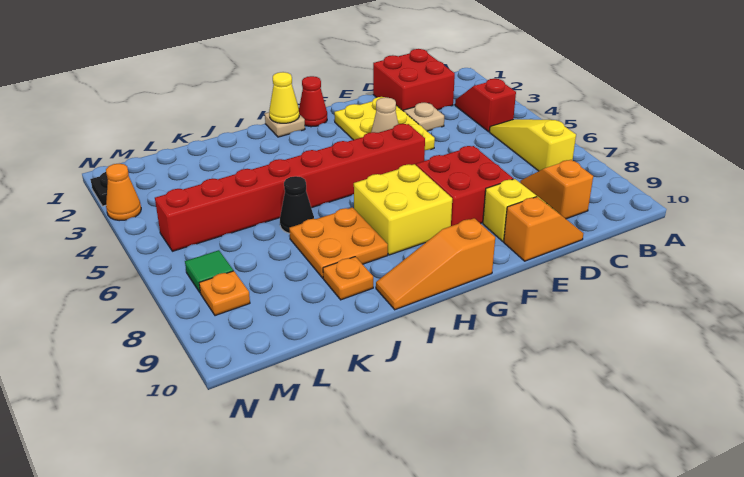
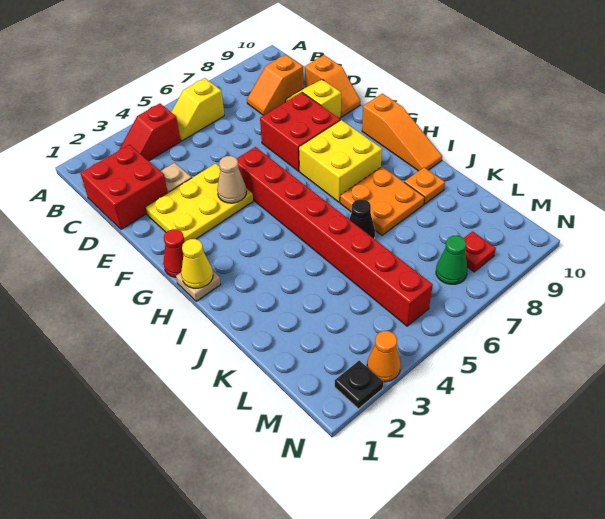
yellow slope B5:B7 level 1 top 7 -> yellow slope B5:B6 level 1 top 6
orange slope D10:E10 level 1 top E -> orange slope D10:E10 level 1 top D
green tile M7 level 1 -> green cone M7 level 1
orange plate M8 level 1 -> red plate M8 level 1

